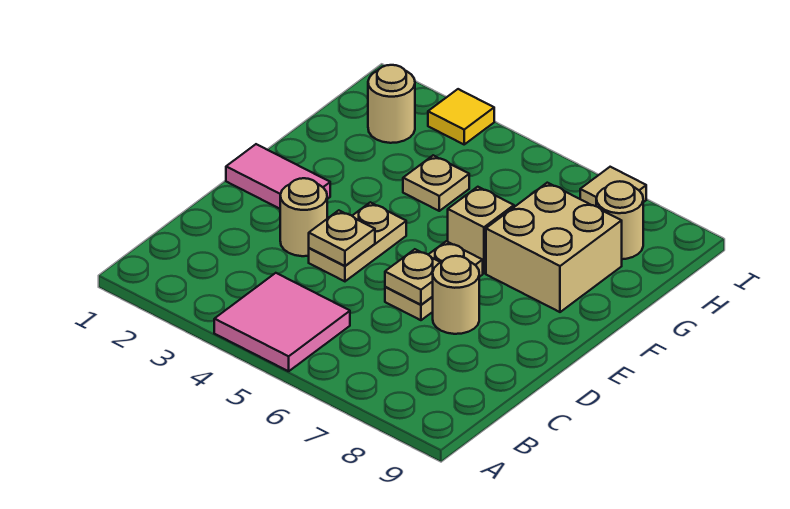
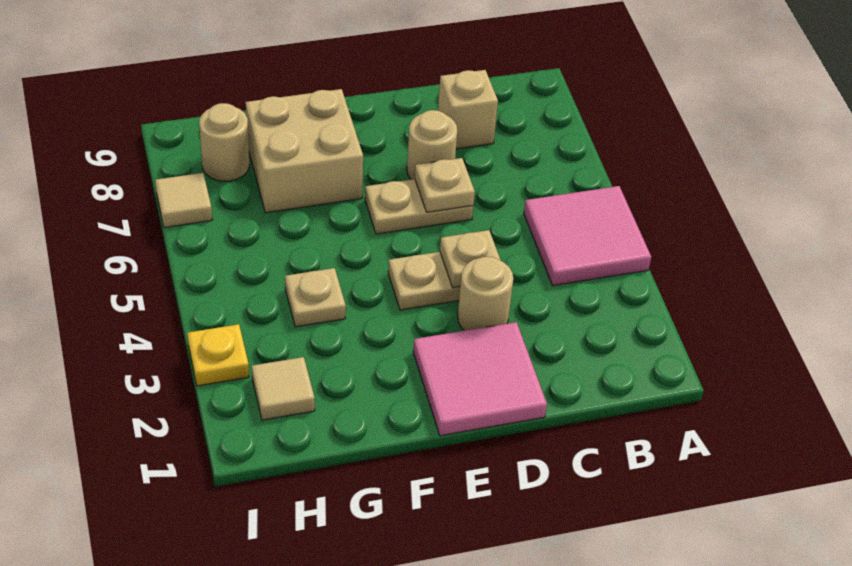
pink tile E1:E2 level 1 -> pink tile D1:E2 level 1
tan brick F6 level 1 -> tan brick C8 level 1
tan round brick H2 level 1 -> tan tile H2 level 1
yellow tile I3 level 1 -> yellow plate I3 level 1

